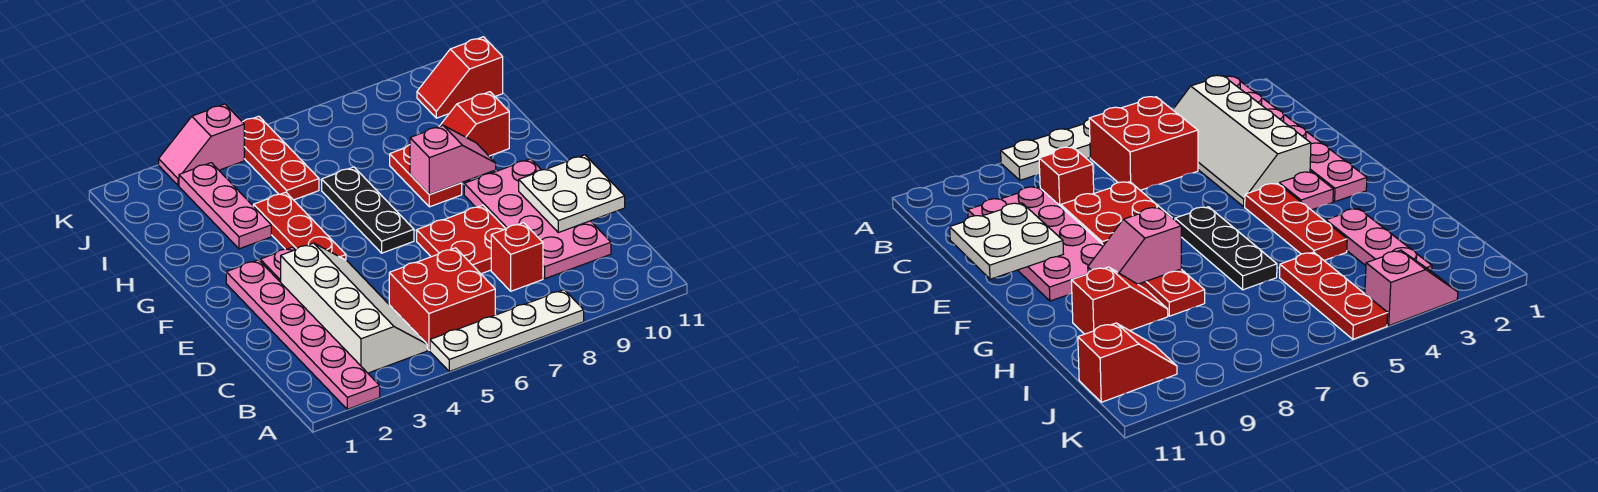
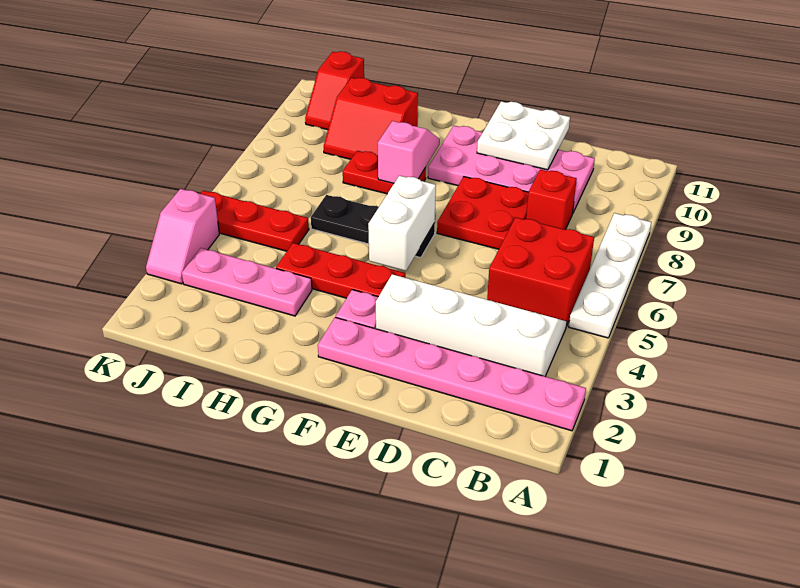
none -> white brick F5:F6 level 2
red slope H9:H10 level 1 top 10 -> red slope H9:I10 level 1 top 10

